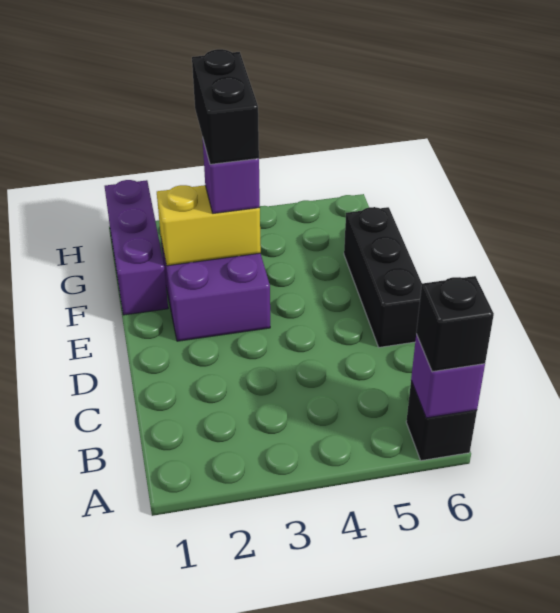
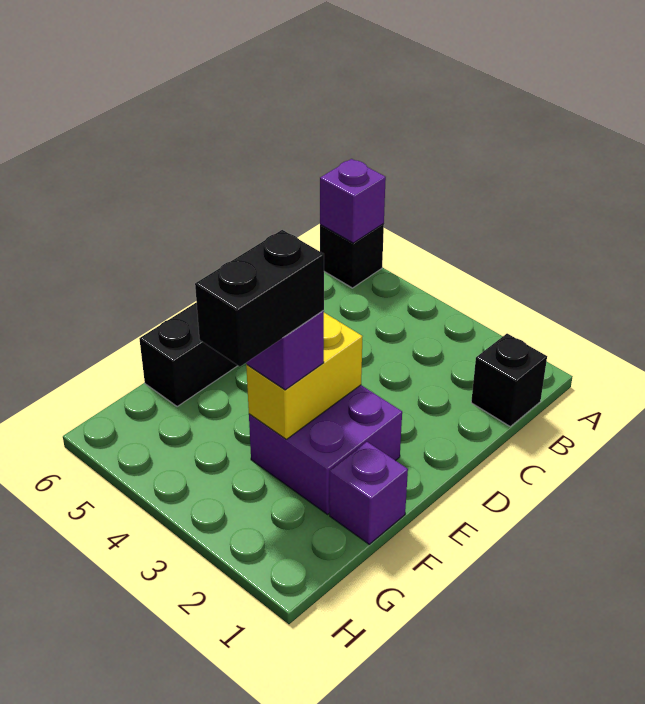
black brick A6 level 3 -> black brick B1 level 1
purple brick F1:H1 level 1 -> purple brick F1 level 1
yellow brick F2:F3 level 2 -> yellow brick E3:F3 level 2

